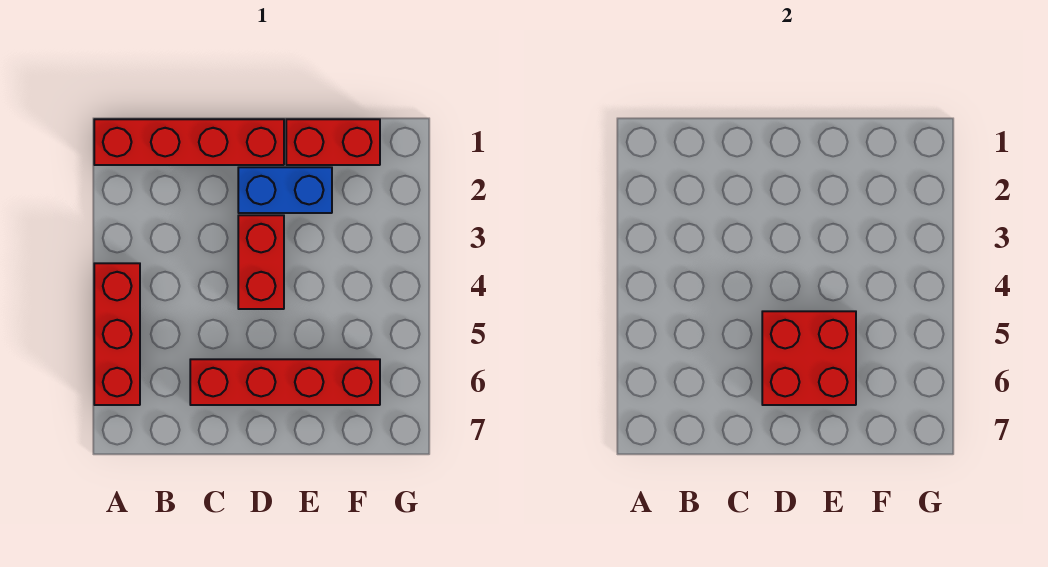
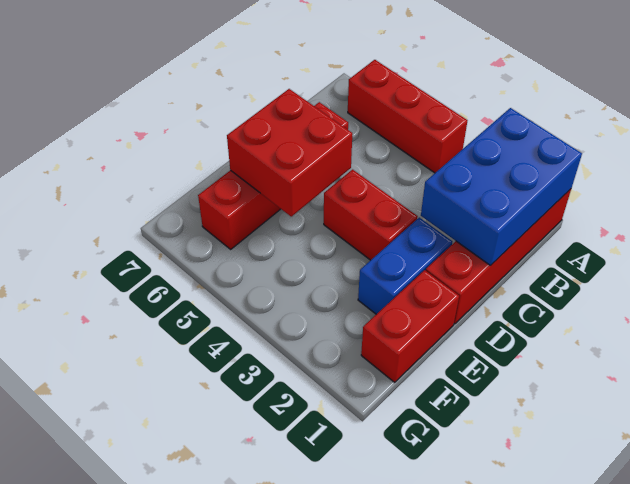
none -> blue brick A1:C2 level 2

